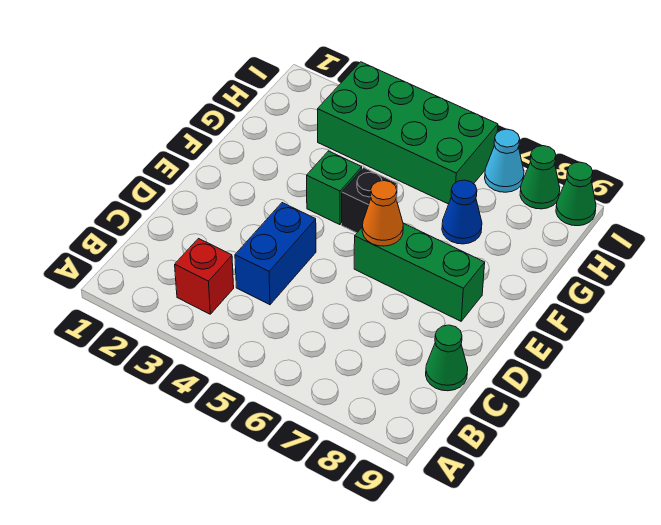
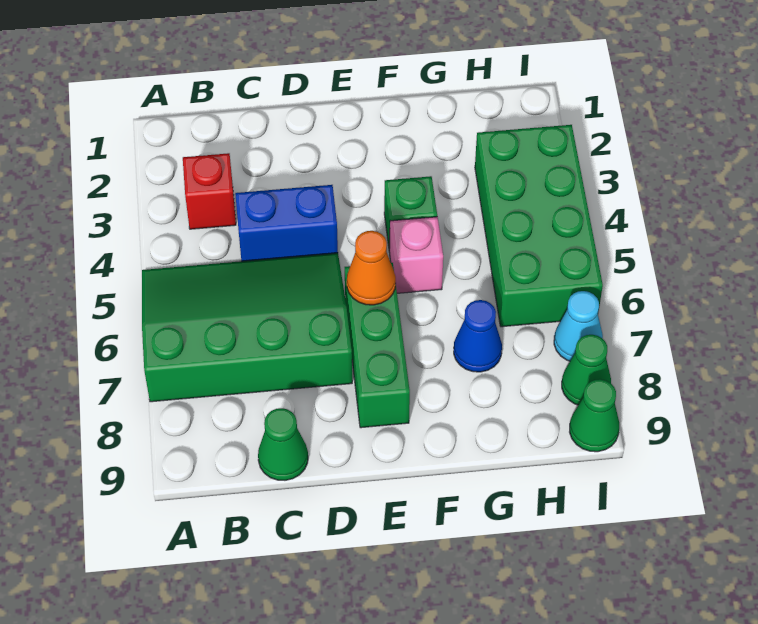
none -> green slope A5:D7 level 1 top 7
black brick F5 level 1 -> pink brick F5 level 1

